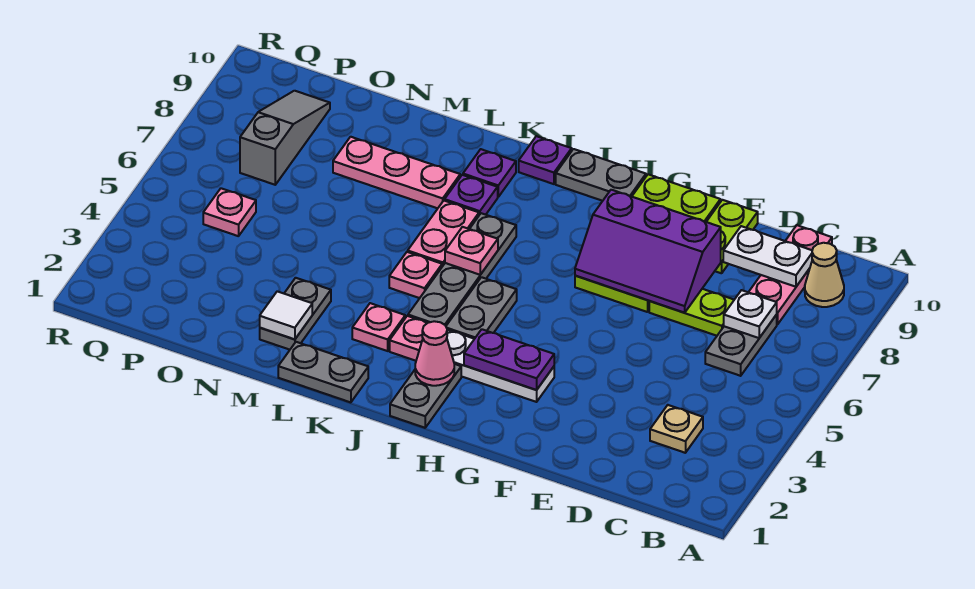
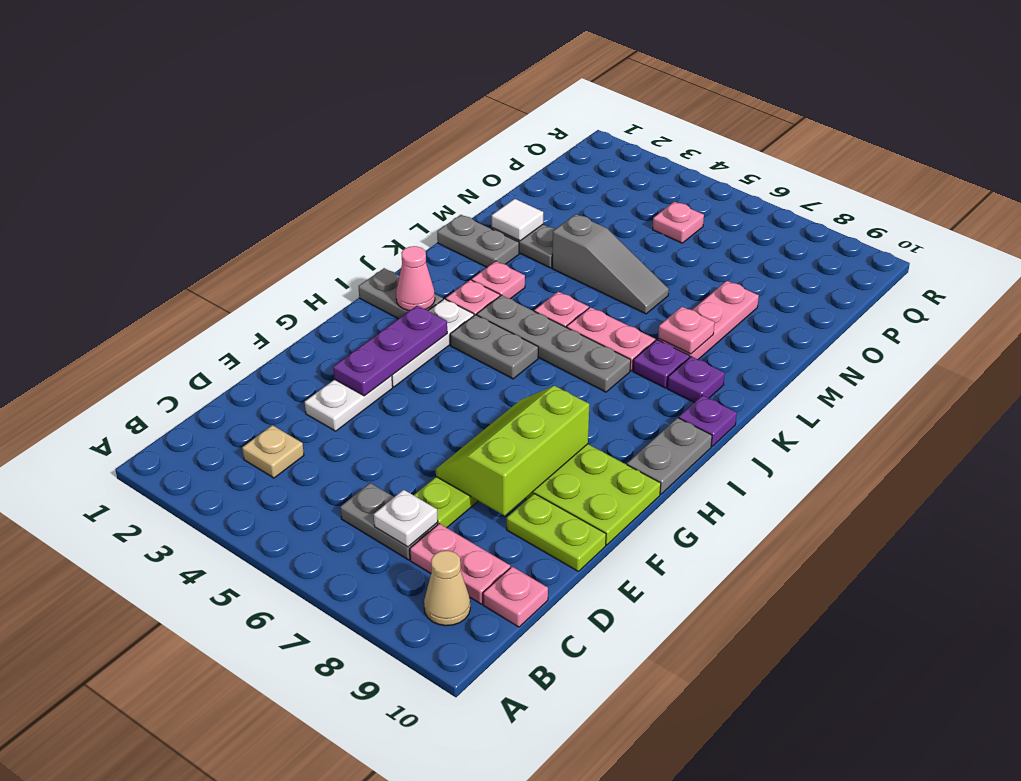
white plate C9:D9 level 2 -> white plate E3:F3 level 1
purple slope E7:G8 level 2 top 8 -> lime slope E7:G8 level 2 top 8
purple plate G3:H3 level 2 -> purple plate F3:H3 level 2
pink plate J6 level 2 -> pink plate L8 level 2
grey plate K1:L1 level 1 -> grey plate L1:L2 level 1
grey slope P7:P9 level 1 top 7 -> grey slope M4:M6 level 1 top 4

